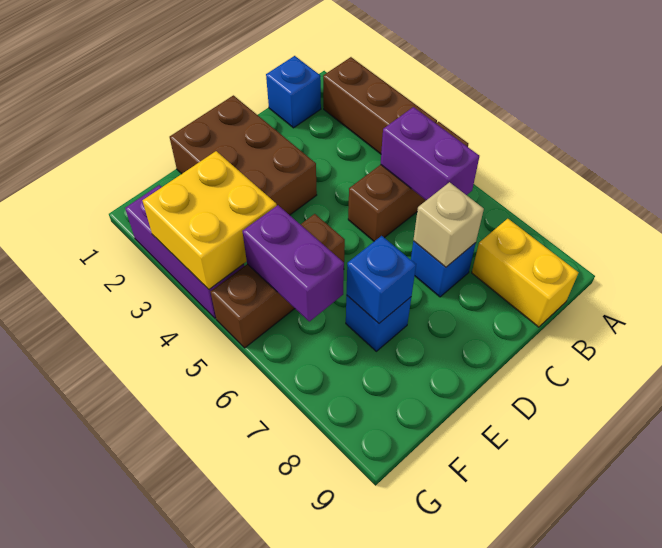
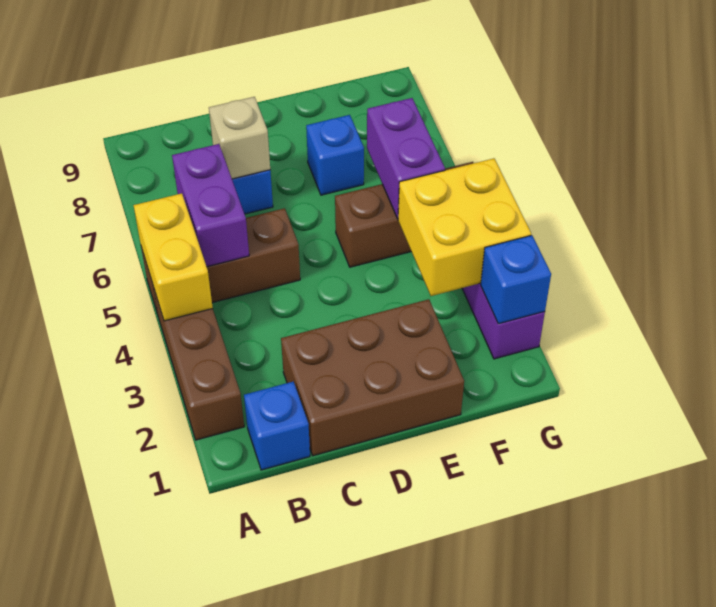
yellow brick B8:B9 level 1 -> yellow brick A4:A5 level 2
brown brick D1:E3 level 1 -> brown brick C1:E2 level 1
blue brick E7 level 2 -> blue brick G2 level 2

